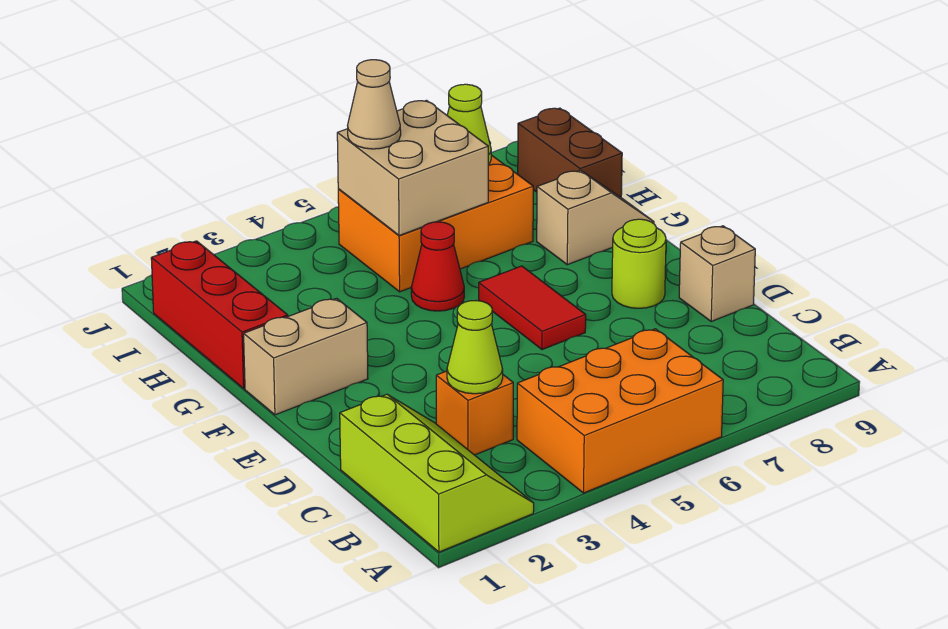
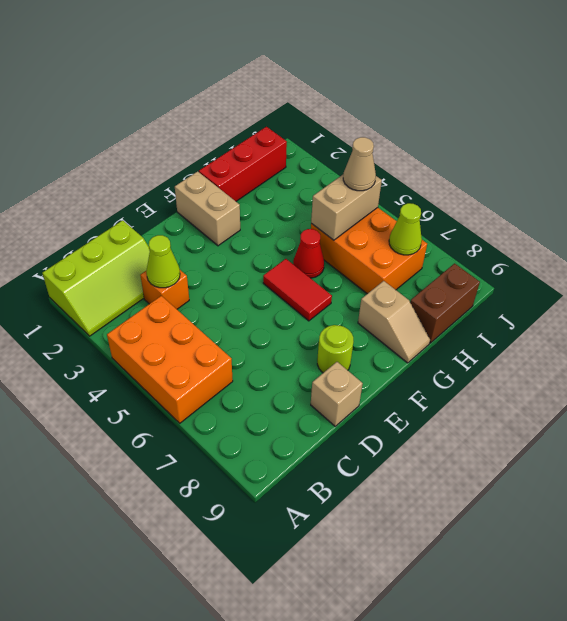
red tile E6:F6 level 1 -> red tile F5:F6 level 1
tan brick H5:I6 level 2 -> tan brick H5:I5 level 2

